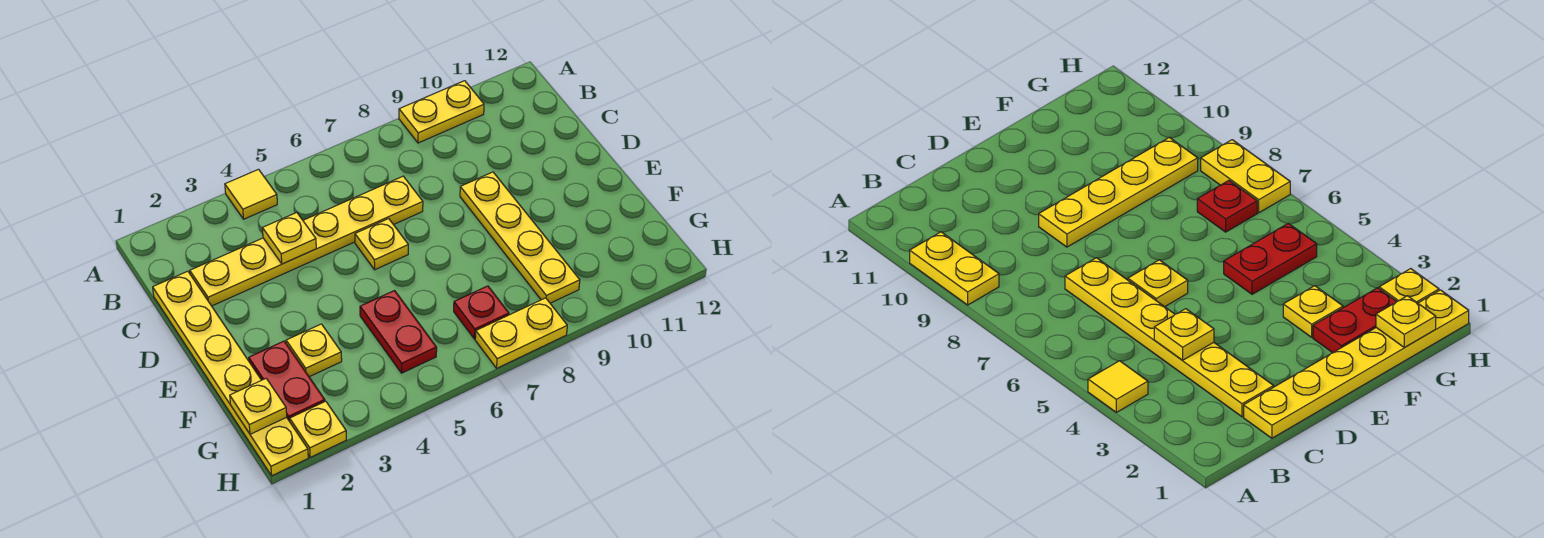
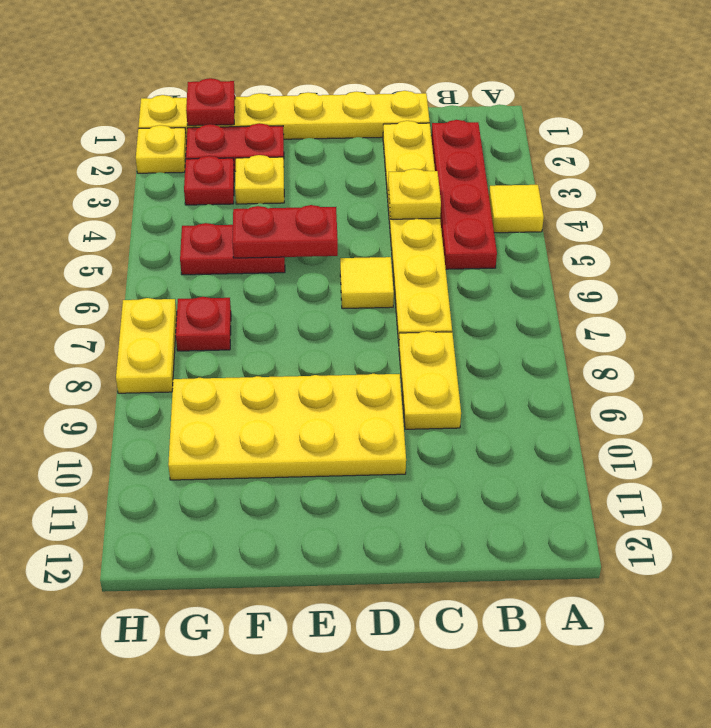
yellow plate A9:A10 level 1 -> yellow plate C8:C9 level 1
none -> red plate B2:B5 level 1
yellow plate D6 level 1 -> yellow tile D6 level 1
yellow plate D9:G9 level 1 -> yellow plate D9:G10 level 1
none -> red plate E5:F5 level 2
yellow plate G1 level 2 -> red plate G1 level 2
none -> red plate G3 level 1

